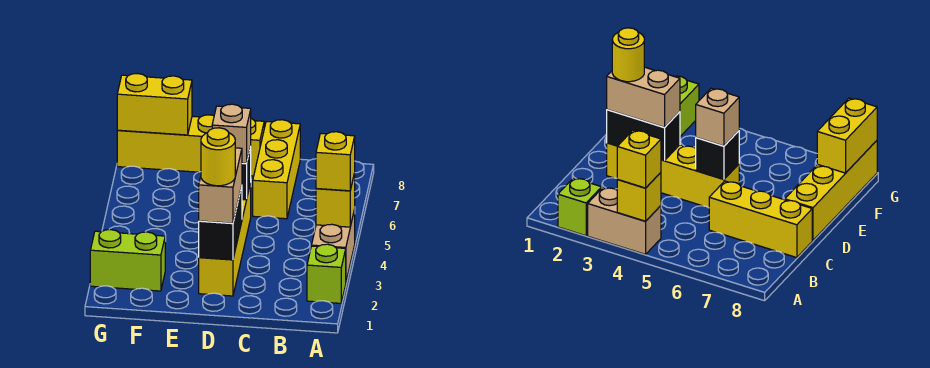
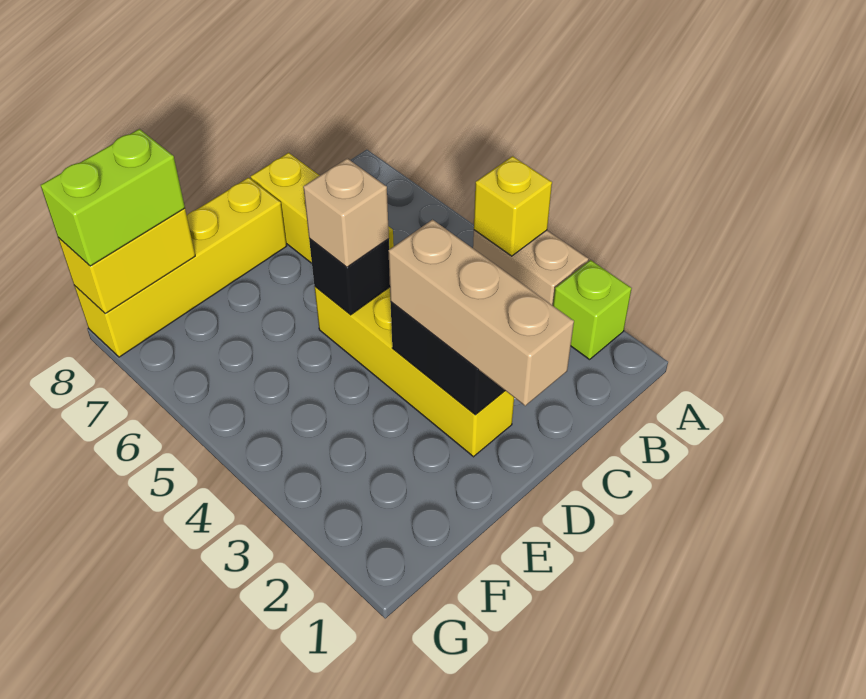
yellow brick A4 level 3 -> none
tan brick D2:D3 level 3 -> tan brick D1:D3 level 3
yellow round brick D2 level 4 -> none
lime brick F2:G2 level 1 -> lime brick F8:G8 level 3

